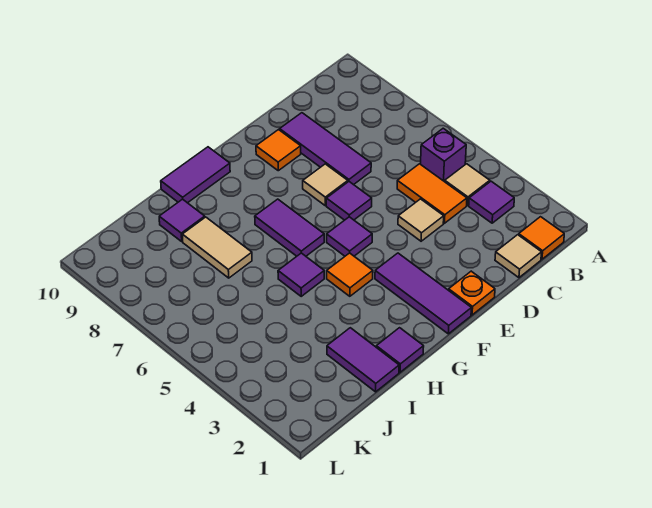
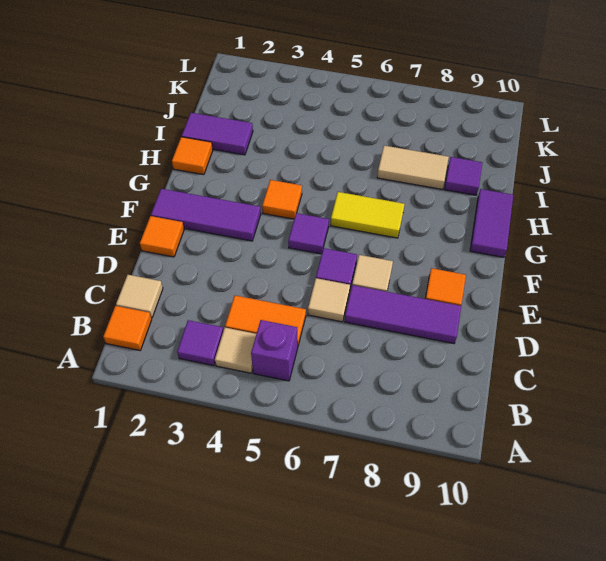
tan tile D4 level 1 -> tan tile D6 level 1
orange plate E1 level 1 -> orange tile E1 level 1
purple tile G6:G7 level 1 -> yellow tile G6:G7 level 1
purple tile H1 level 1 -> orange tile H1 level 1
purple tile H5 level 1 -> none

